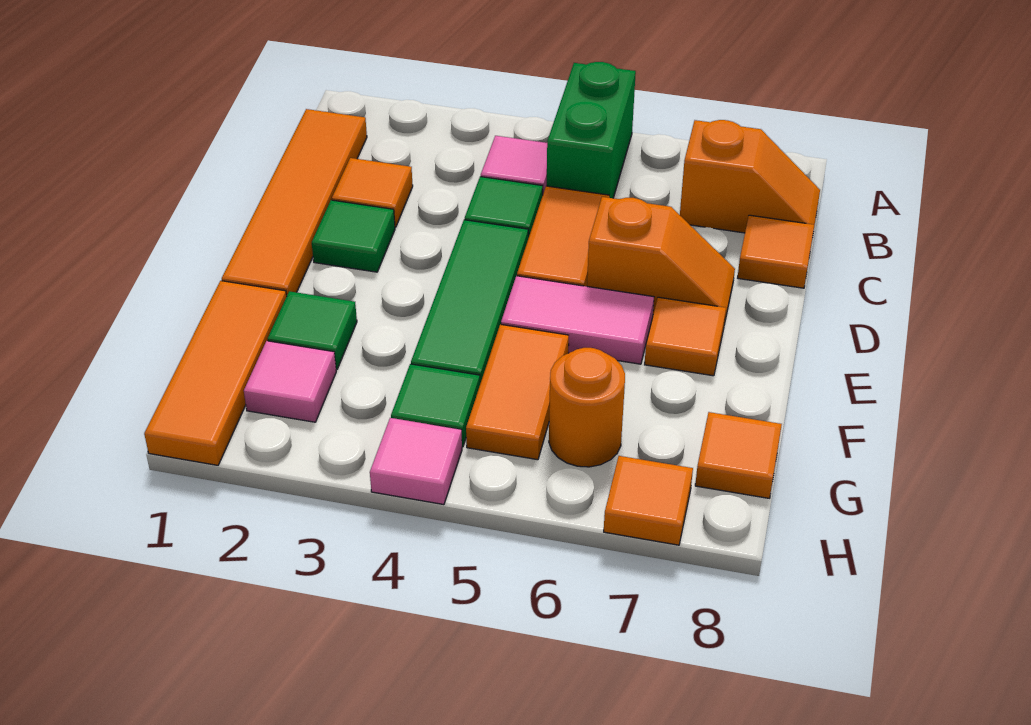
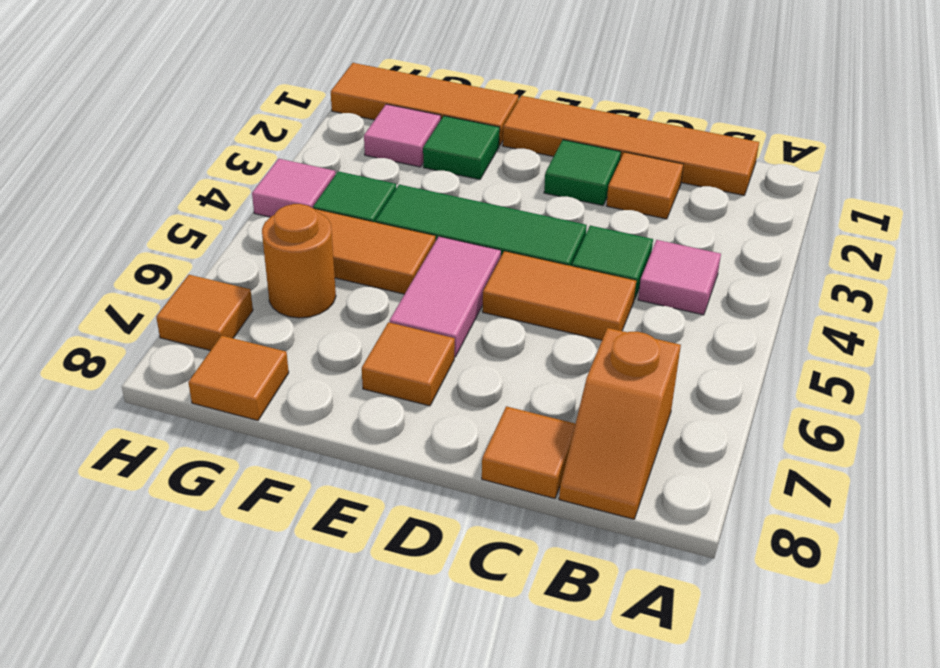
green brick A5:B5 level 1 -> none
orange slope D6:D7 level 1 top 6 -> none

